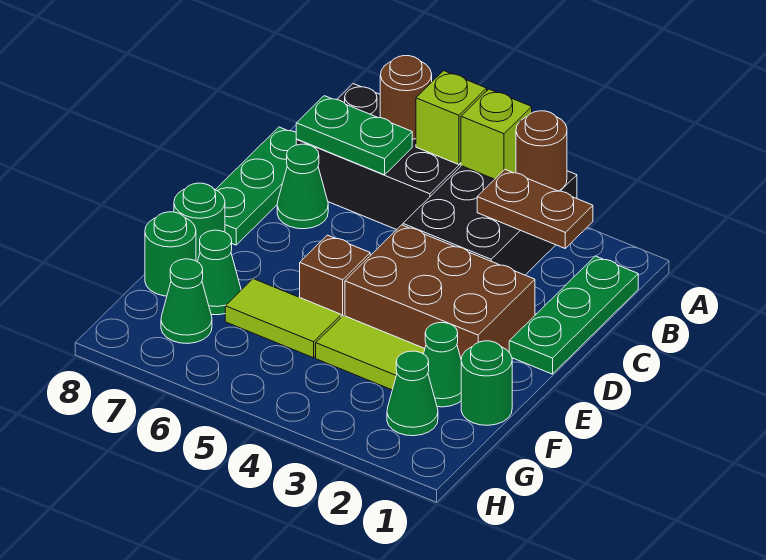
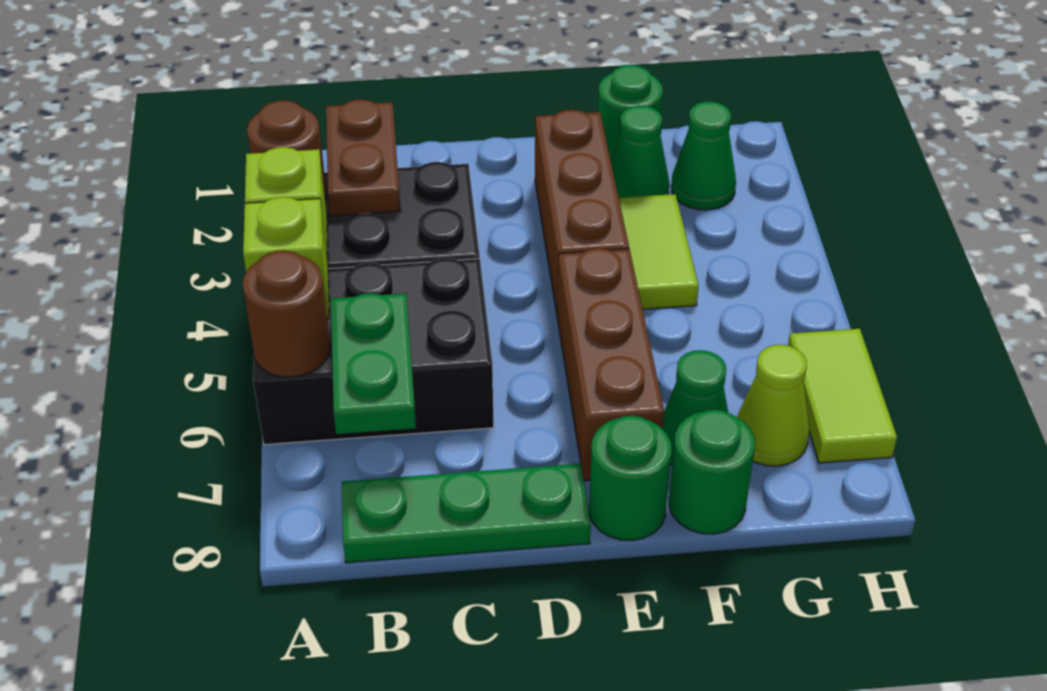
black brick A5:B7 level 1 -> black brick A5:C6 level 1
green plate B1:D1 level 1 -> none
green cone C7 level 1 -> none
brown brick D2:E4 level 1 -> brown brick E2:E4 level 1
brown brick E5 level 1 -> brown brick E5:E7 level 1
lime tile F5:F6 level 1 -> lime tile H6:H7 level 1
green cone G7 level 1 -> lime cone G7 level 1

